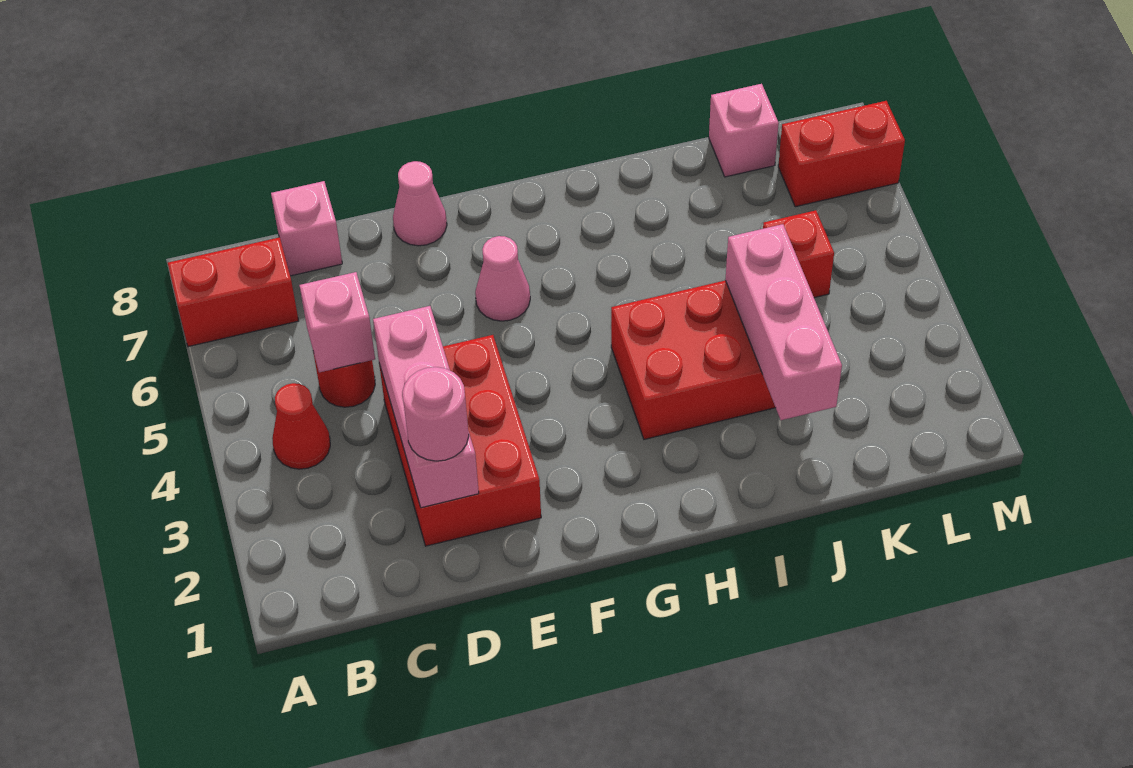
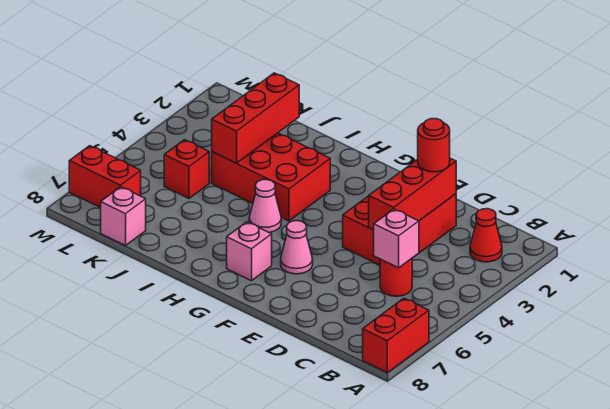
red brick A7:B7 level 1 -> red brick A7:A8 level 1
red cone B4 level 1 -> red cone B2 level 1
pink brick C8 level 1 -> pink brick G7 level 1
pink brick D2:D4 level 2 -> red brick D2:D4 level 2
pink round brick D2 level 3 -> red round brick D2 level 3
pink cone E8 level 1 -> pink cone H5 level 1
pink brick J2:J4 level 2 -> red brick J2:J4 level 2

